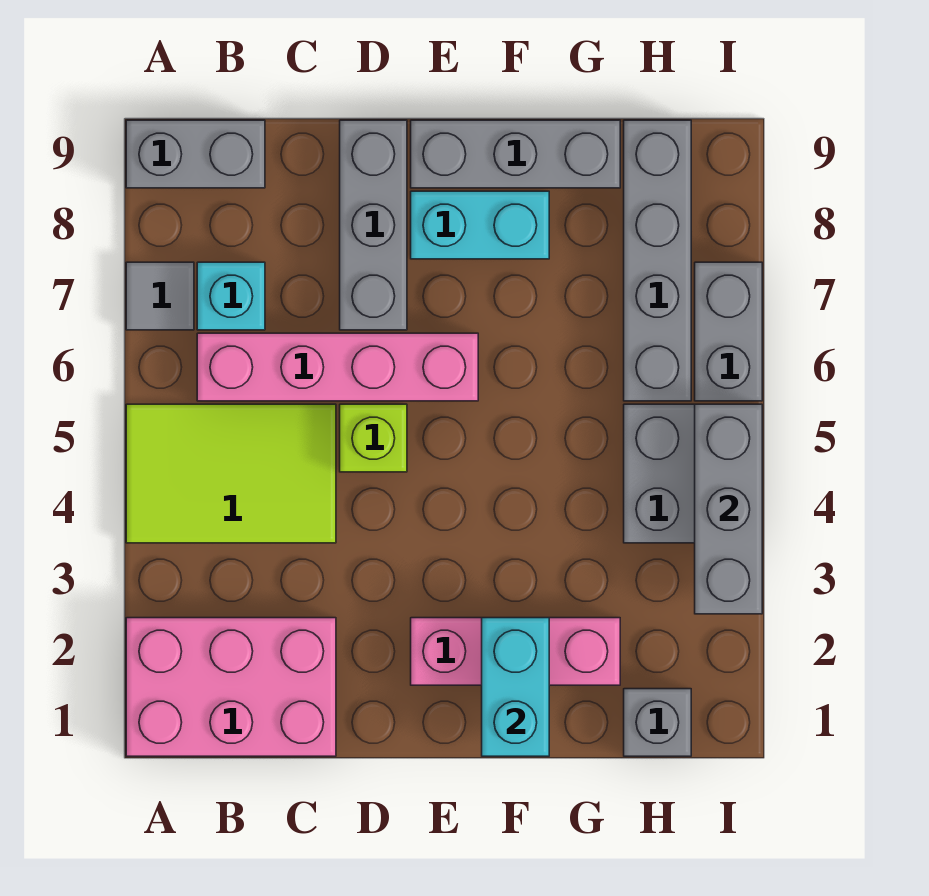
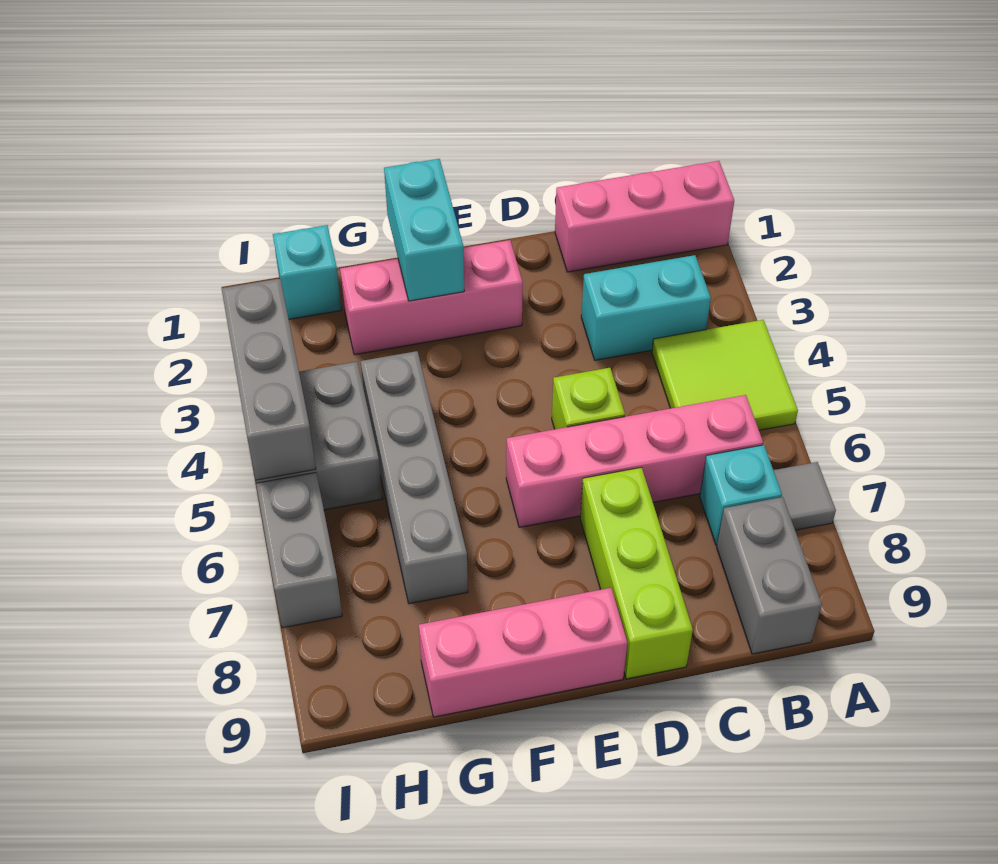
pink brick A1:C2 level 1 -> pink brick A1:C1 level 1
lime tile A4:C5 level 1 -> lime tile A4:B5 level 1
grey brick A9:B9 level 1 -> grey brick B8:B9 level 1
grey brick D7:D9 level 1 -> lime brick D7:D9 level 1
cyan brick E8:F8 level 1 -> cyan brick B3:C3 level 1
grey brick E9:G9 level 1 -> pink brick E9:G9 level 1
grey brick H1 level 1 -> cyan brick H1 level 1
grey brick H6:H9 level 1 -> grey brick G4:G7 level 1

